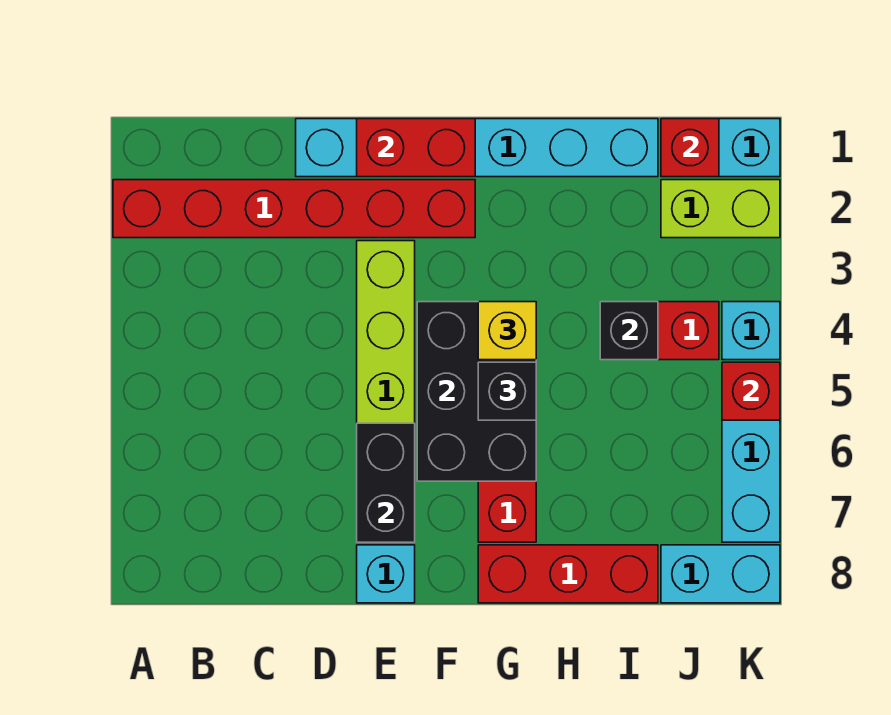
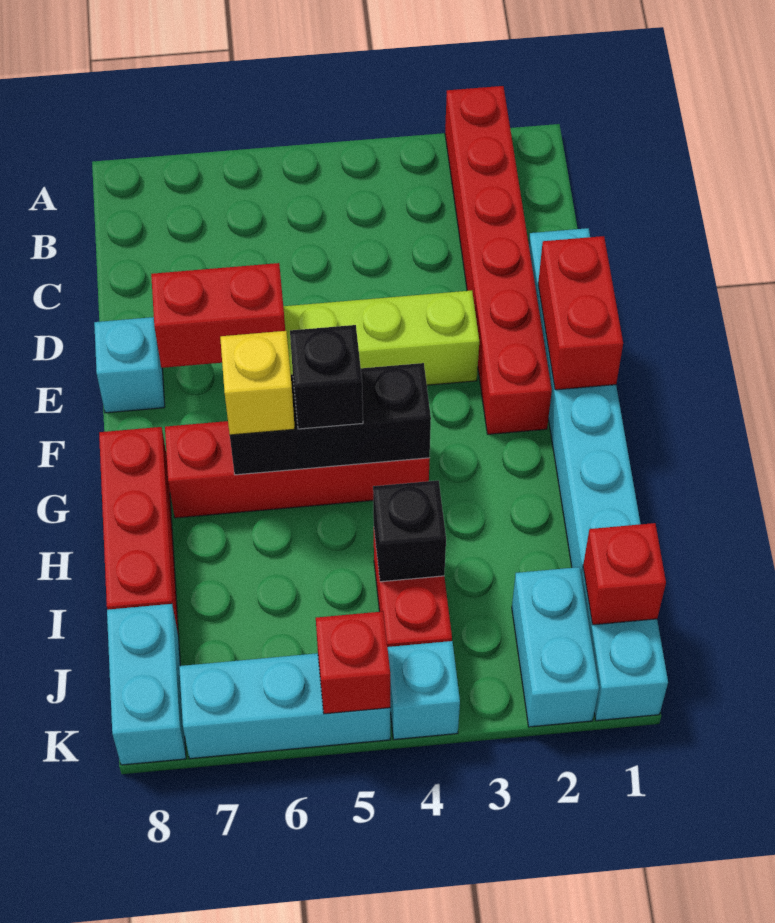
black brick E6:E7 level 2 -> red brick E6:E7 level 2
black brick F4:G6 level 2 -> black brick G4:G6 level 2
yellow brick G4 level 3 -> yellow brick G6 level 3
lime brick J2:K2 level 1 -> cyan brick J2:K2 level 1

